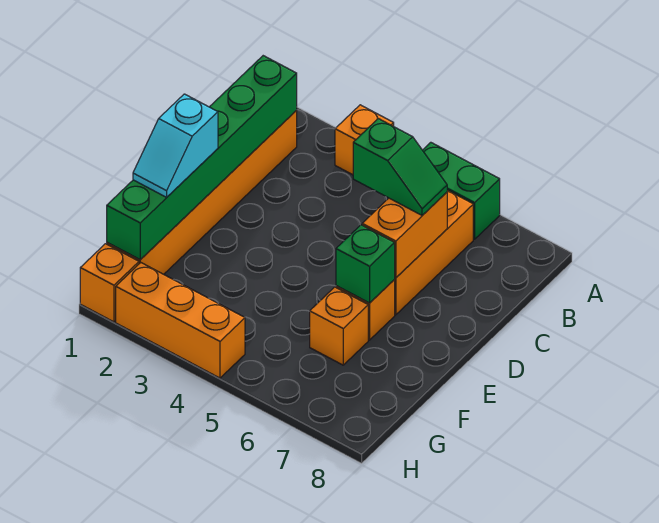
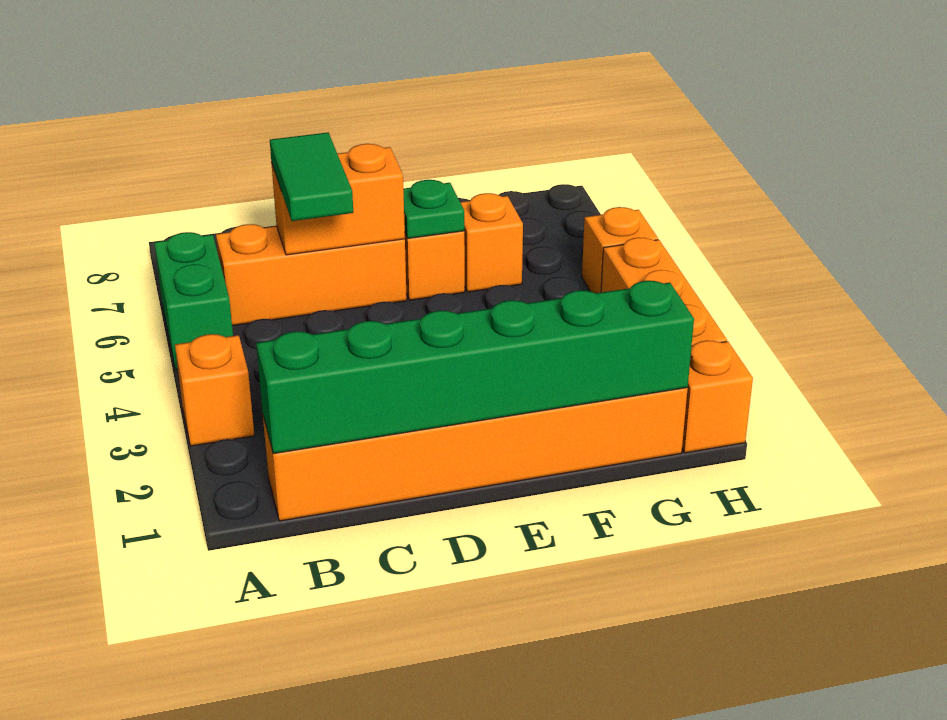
green slope C5:C6 level 3 top 5 -> green tile C5:C6 level 3
cyan slope E1:F1 level 3 top E -> none
green brick E6 level 2 -> green plate E6 level 2
none -> orange brick H5 level 1

